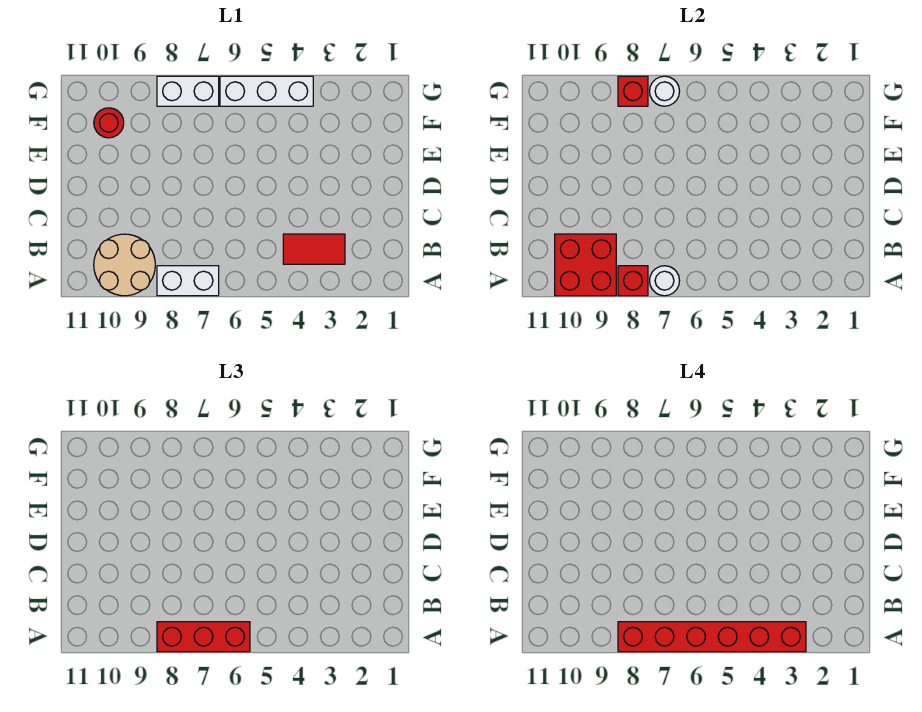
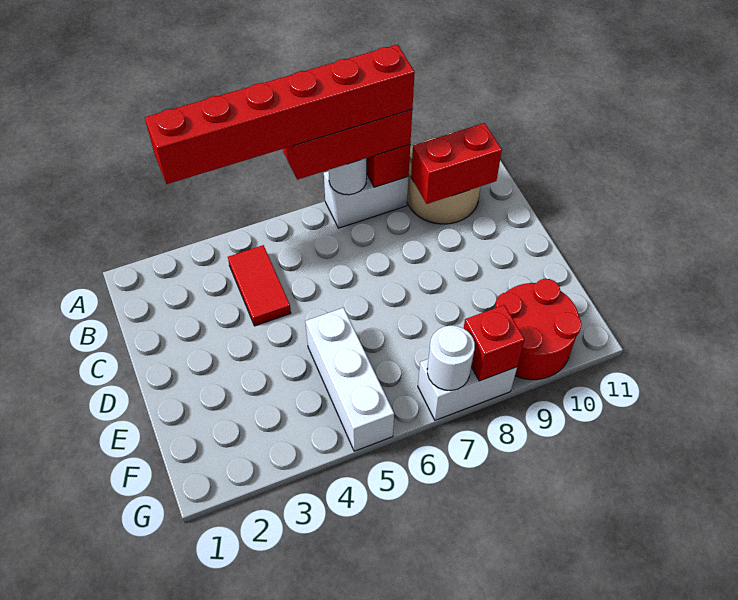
red brick A9:B10 level 2 -> red brick B9:B10 level 2
red tile B3:B4 level 1 -> red tile B4:C4 level 1
red round brick F10 level 1 -> red round brick F9:G10 level 1
white brick G4:G6 level 1 -> white brick E5:G5 level 1

